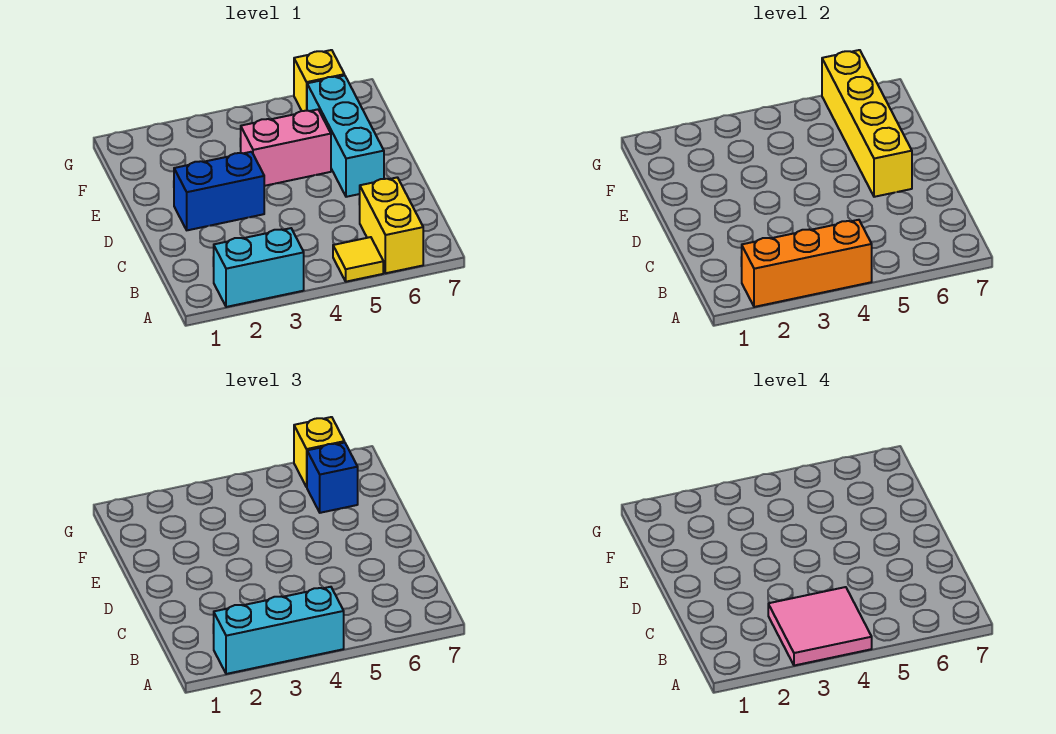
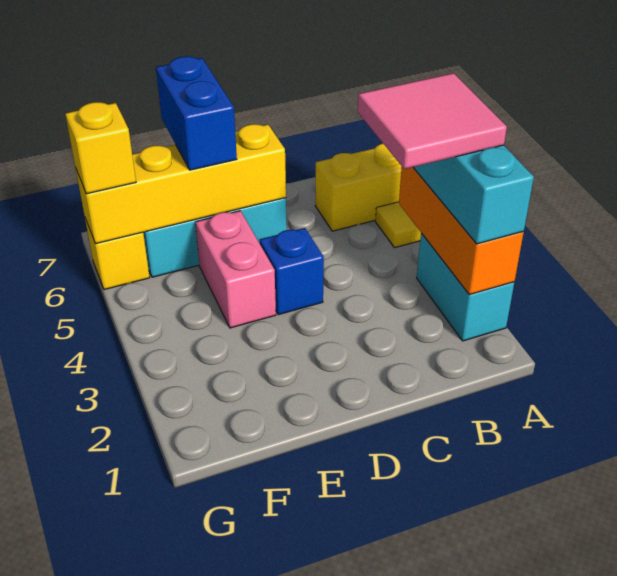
blue brick D2:D3 level 1 -> blue brick E6:E7 level 3
blue brick F6 level 3 -> blue brick D4 level 1

